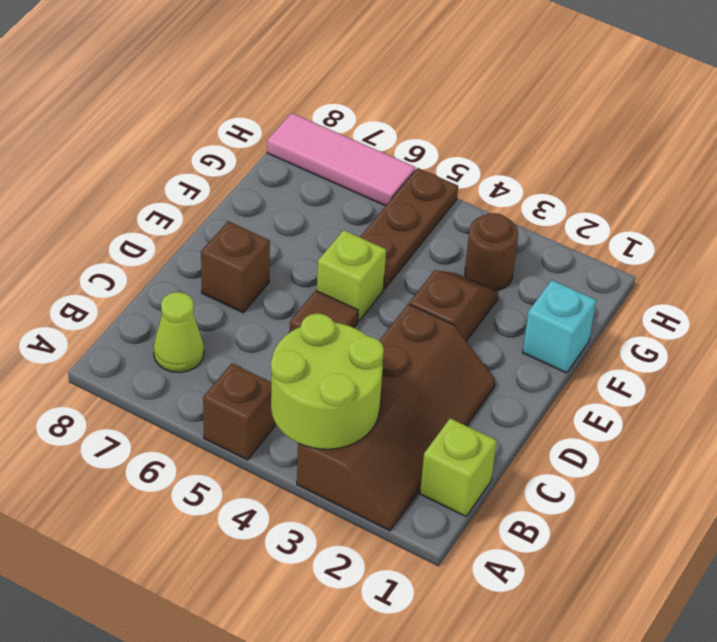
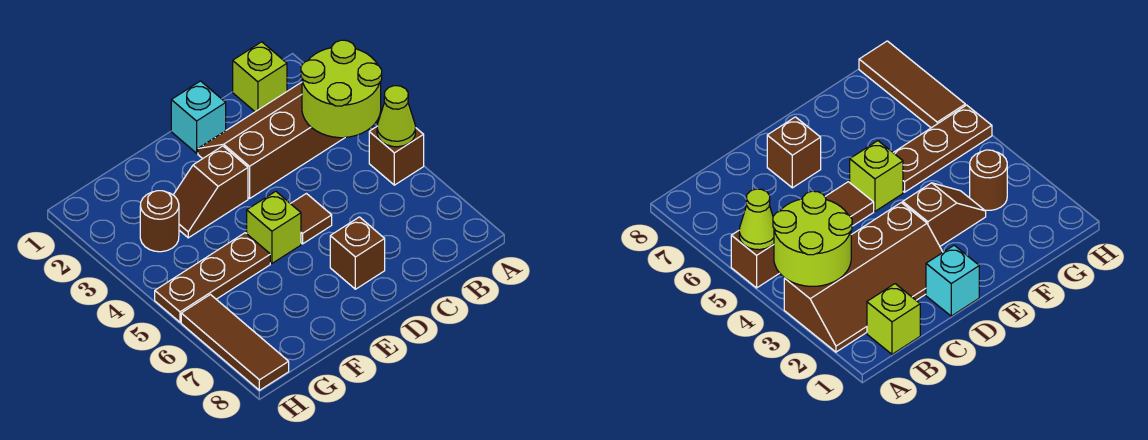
lime cone B7 level 1 -> lime cone A5 level 2
cyan brick F1 level 1 -> cyan brick D1 level 1
pink tile H6:H8 level 1 -> brown tile H6:H8 level 1

